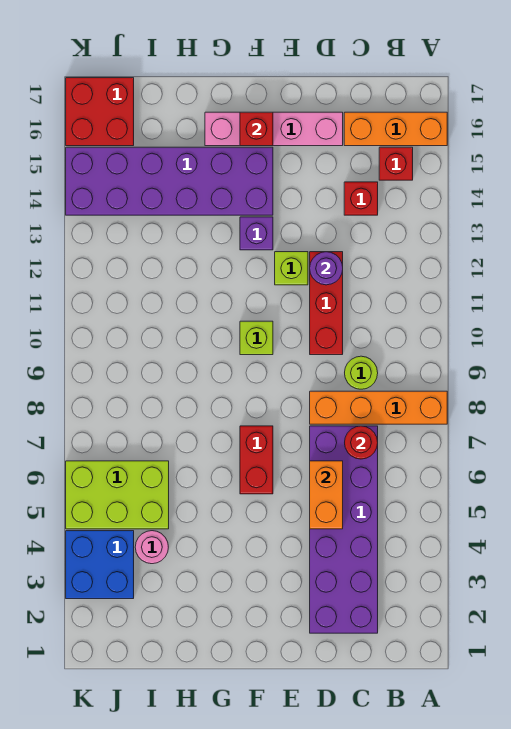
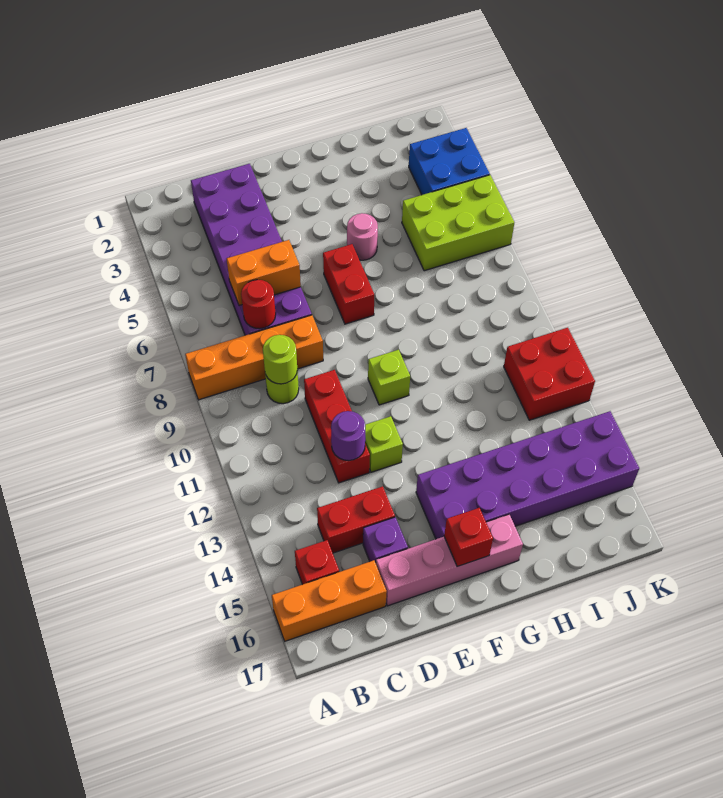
none -> lime round brick C9 level 2
red brick C14 level 1 -> red brick C14:D14 level 1
orange brick D5:D6 level 2 -> orange brick C6:D6 level 2
purple brick F13 level 1 -> purple brick D15 level 1
pink round brick I4 level 1 -> pink round brick G5 level 1
red brick J16:K17 level 1 -> red brick J11:K12 level 1

